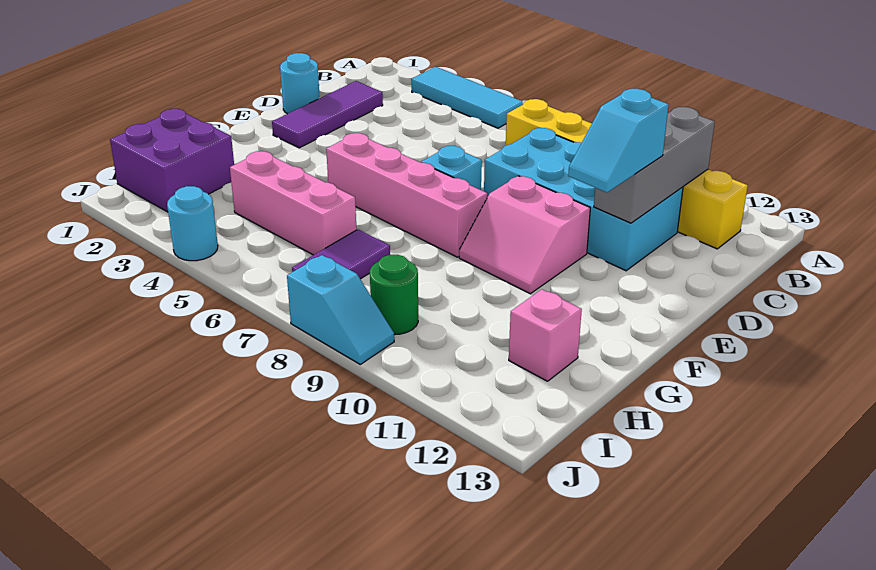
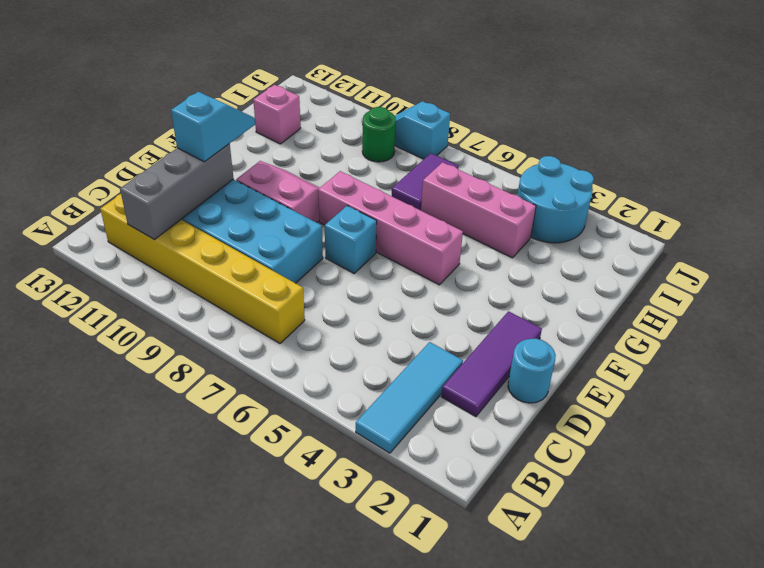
cyan tile A3:A5 level 1 -> cyan tile A3:C3 level 1
purple brick H1:I2 level 1 -> none
cyan round brick J4 level 1 -> cyan round brick I3:J4 level 1

